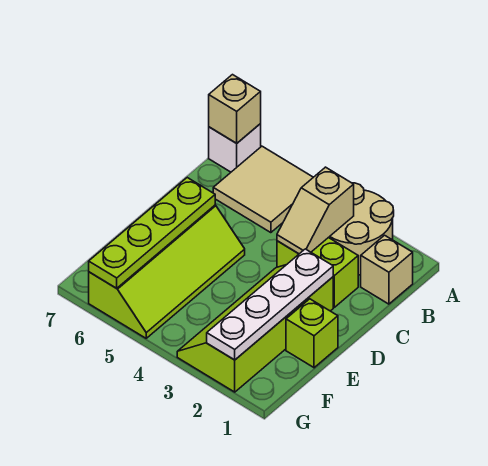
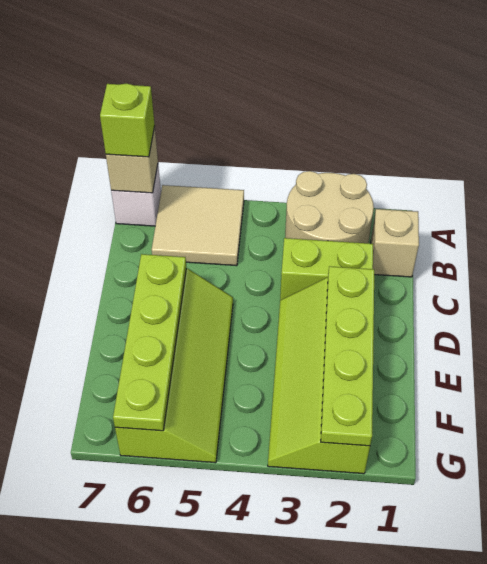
tan slope B3:C3 level 2 top B -> none
white plate D2:G2 level 2 -> lime plate D2:G2 level 2
lime brick E1 level 1 -> lime brick A7 level 3

